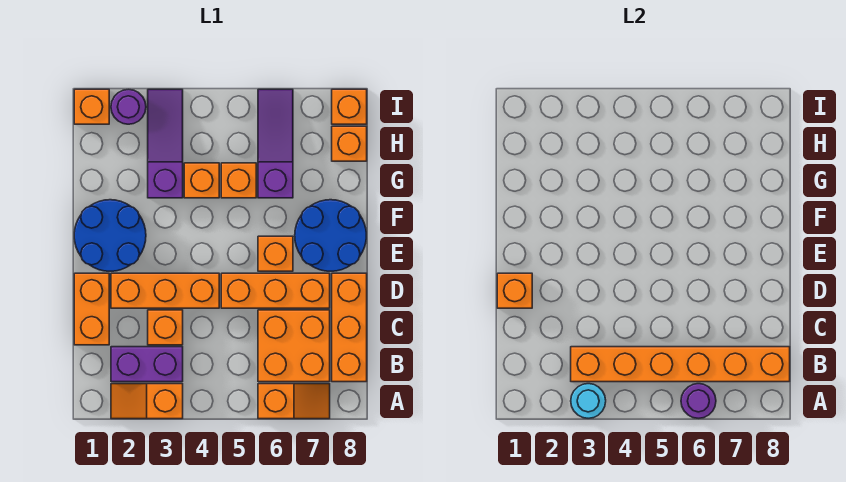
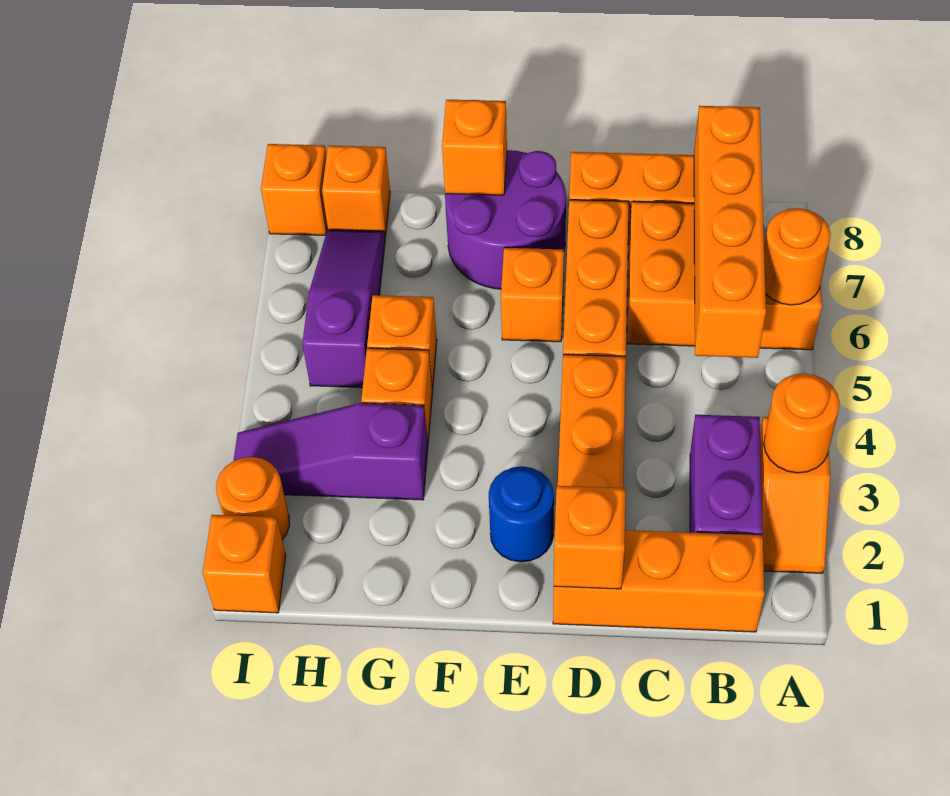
cyan round brick A3 level 2 -> orange round brick A3 level 2
purple round brick A6 level 2 -> orange round brick A6 level 2
orange brick B3:B8 level 2 -> orange brick B5:B8 level 2
orange brick C1:D1 level 1 -> orange brick B1:D1 level 1
orange brick C3 level 1 -> orange brick F8 level 2
blue round brick E1:F2 level 1 -> blue round brick E2 level 1
blue round brick E7:F8 level 1 -> purple round brick E7:F8 level 1
purple slope G6:I6 level 1 top G -> purple slope H5:H7 level 1 top 5
purple round brick I2 level 1 -> orange round brick I2 level 1

